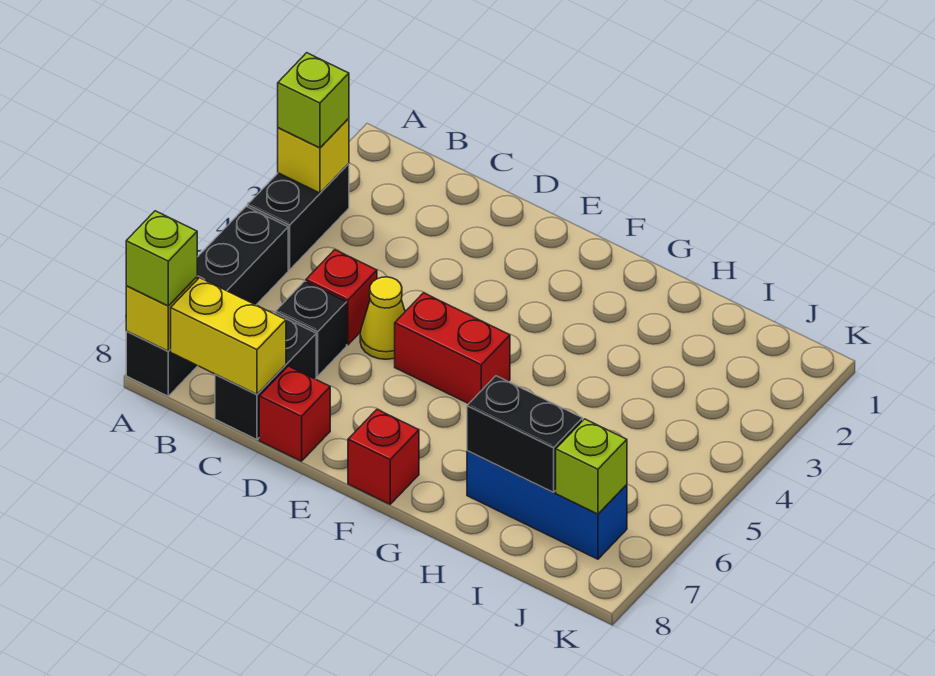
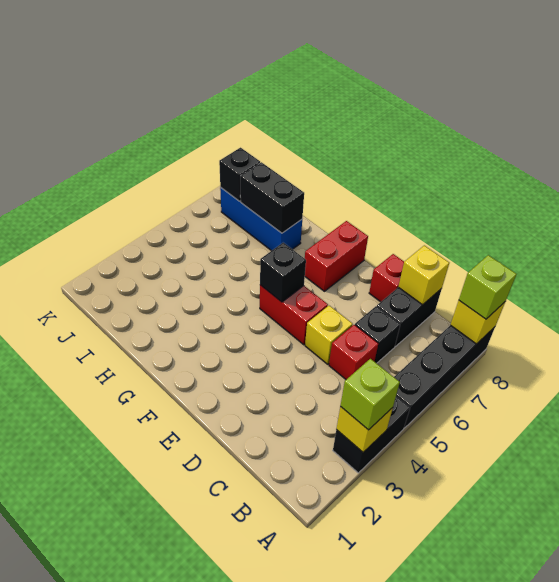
yellow brick B8:C8 level 2 -> yellow brick C8 level 2
yellow cone D5 level 1 -> yellow brick D5 level 1
none -> black brick F5 level 2
red brick F8 level 1 -> red brick F7:F8 level 1
lime brick J7 level 2 -> black brick J7 level 2

